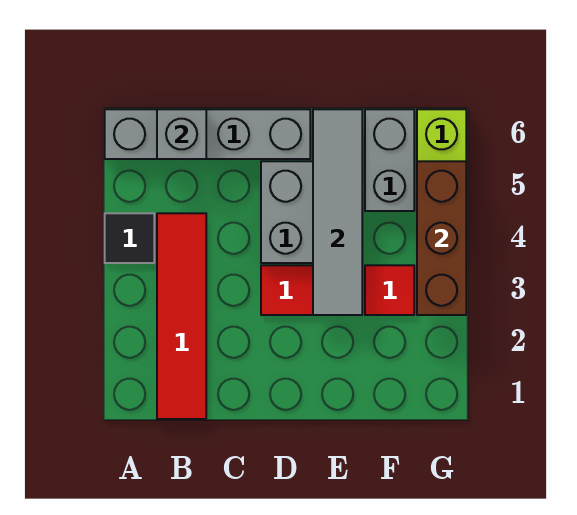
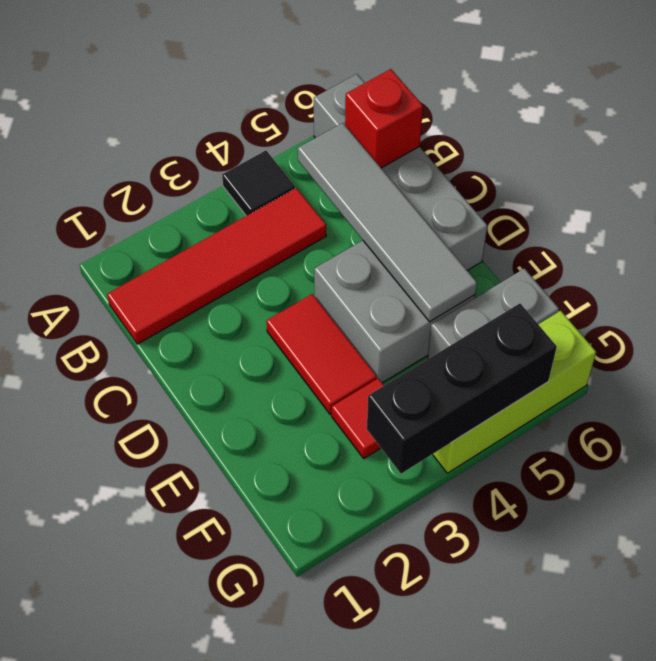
grey brick B6 level 2 -> red brick B6 level 2
grey tile E3:E6 level 2 -> grey tile B5:E5 level 2
brown brick G3:G5 level 2 -> black brick G3:G5 level 2

